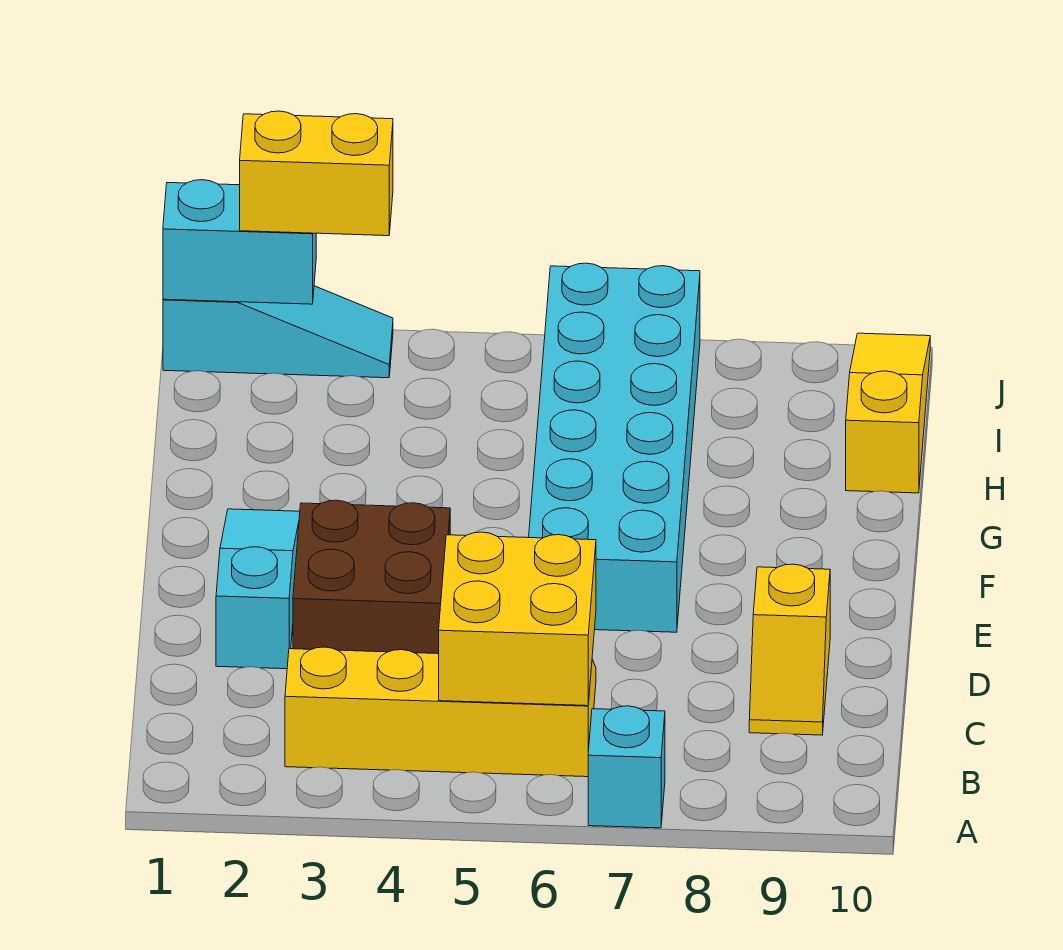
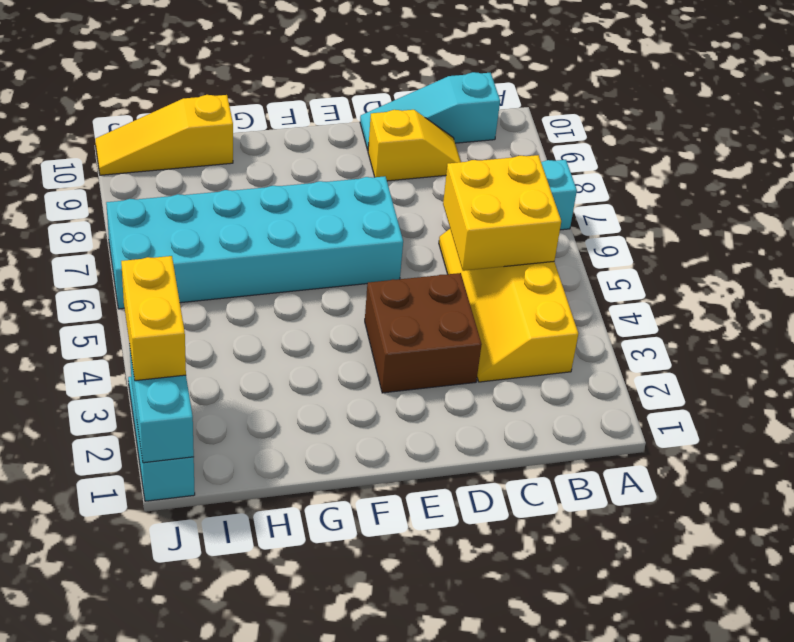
cyan slope D2:F2 level 1 top D -> cyan slope B10:D10 level 1 top B

